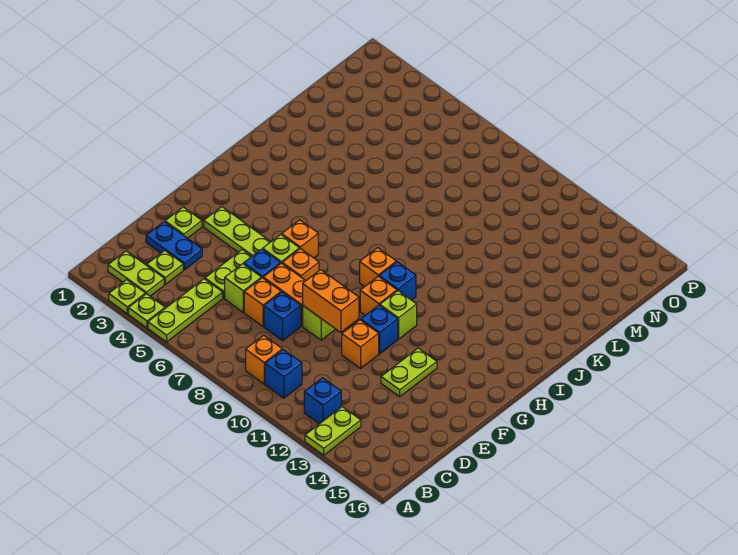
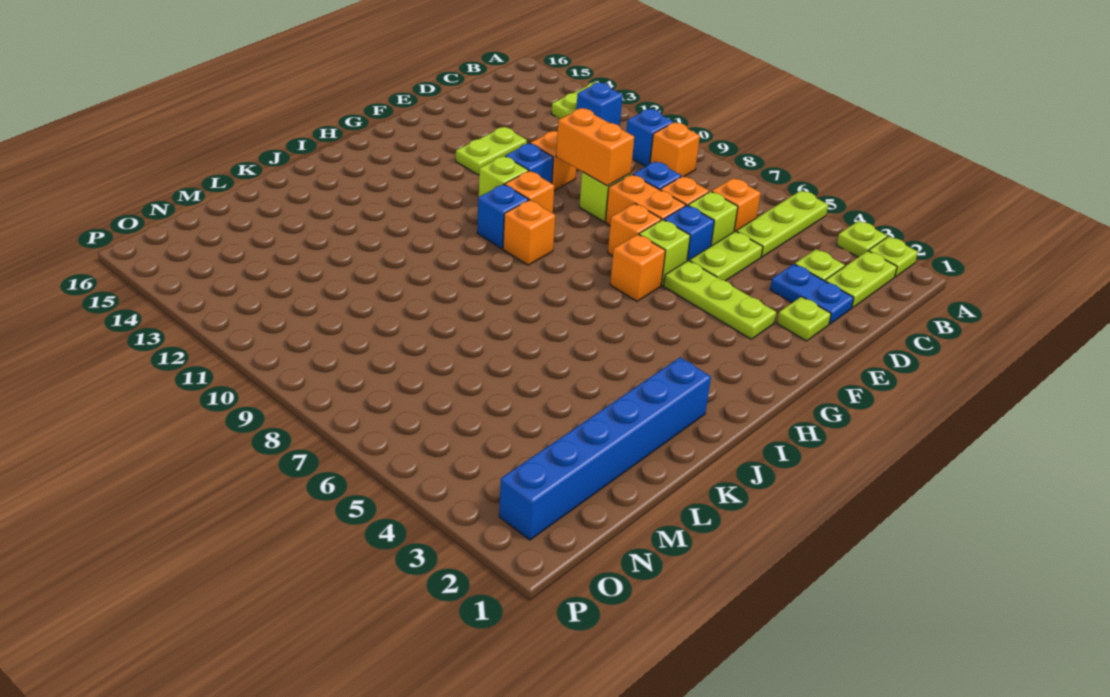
lime plate A4 level 1 -> lime plate A2 level 1
lime plate B2:B3 level 1 -> lime plate B2:C2 level 1
none -> orange brick C6 level 1
none -> blue brick J2:O2 level 1

